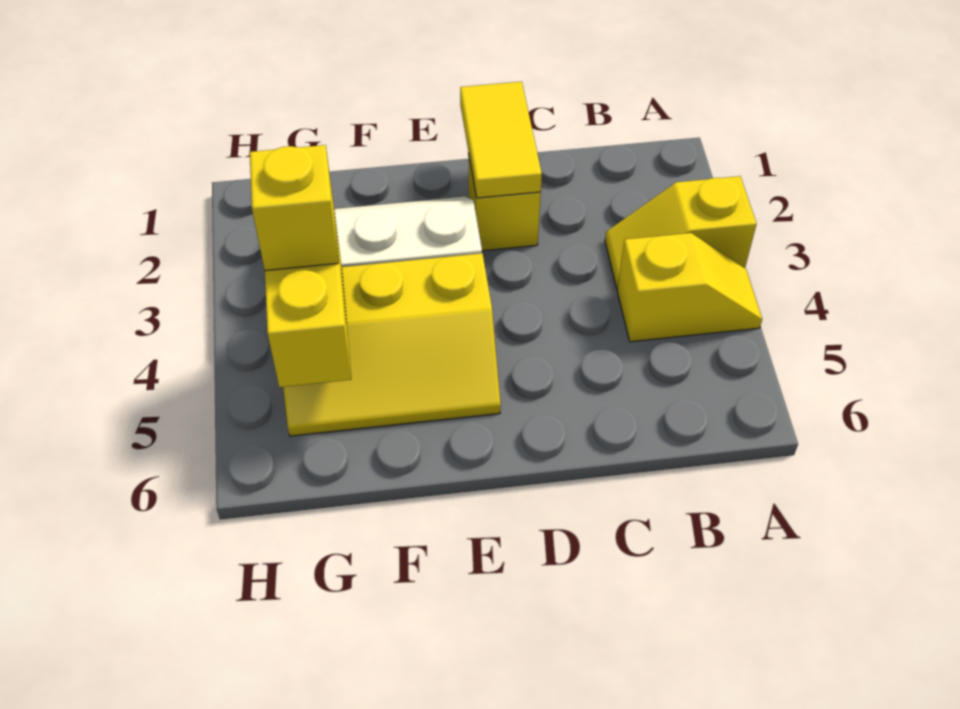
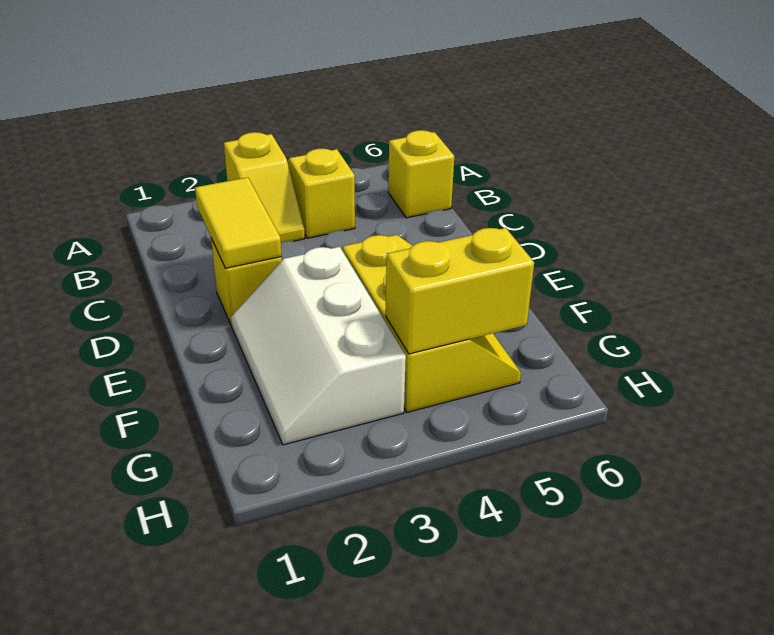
yellow tile D1:D2 level 2 -> yellow tile C2:D2 level 2
yellow brick G4 level 3 -> yellow brick B6 level 1

